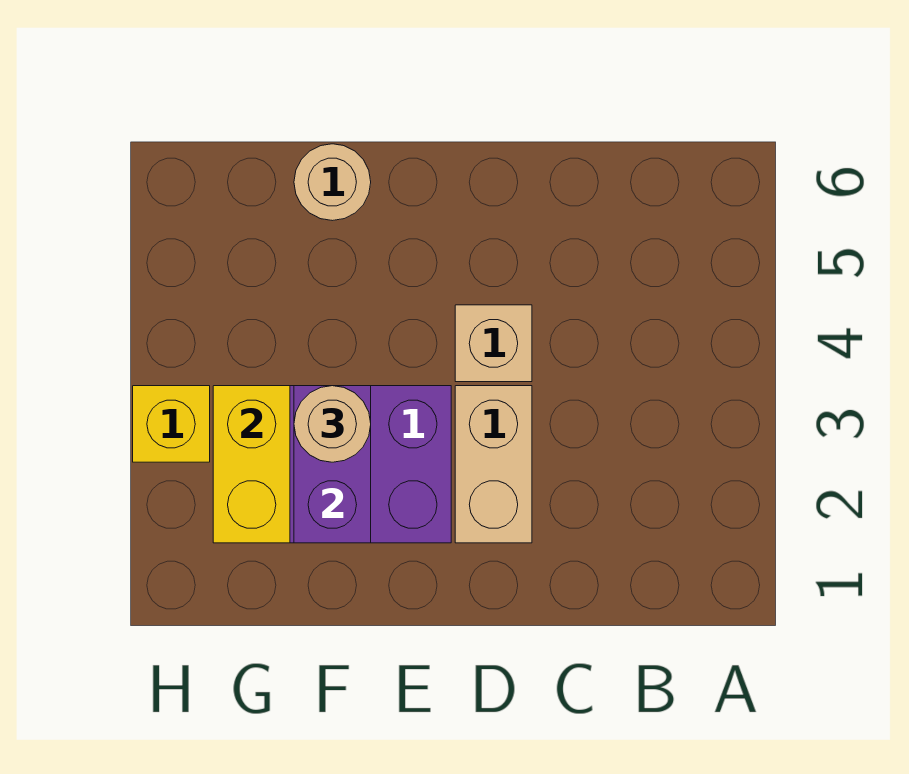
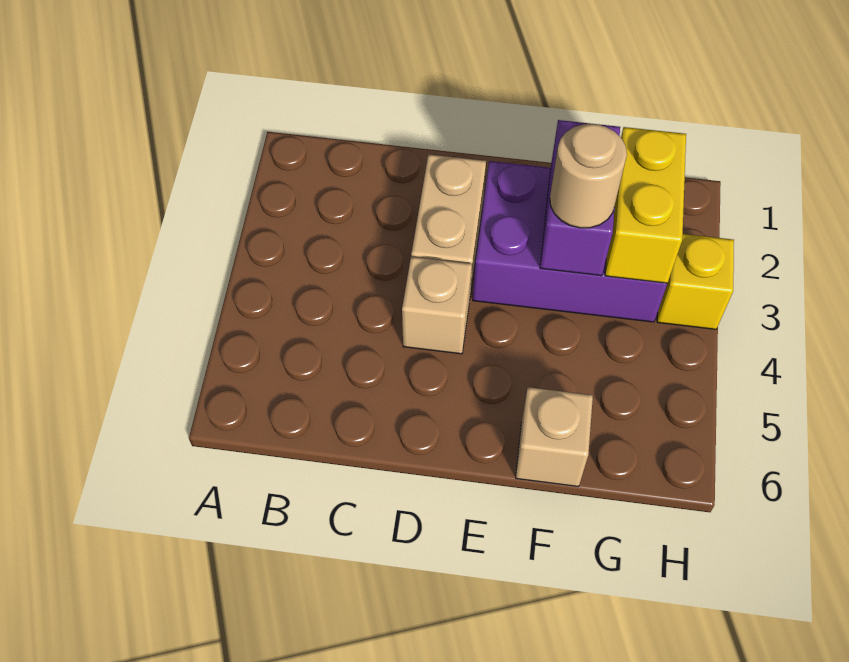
tan round brick F6 level 1 -> tan brick F6 level 1

